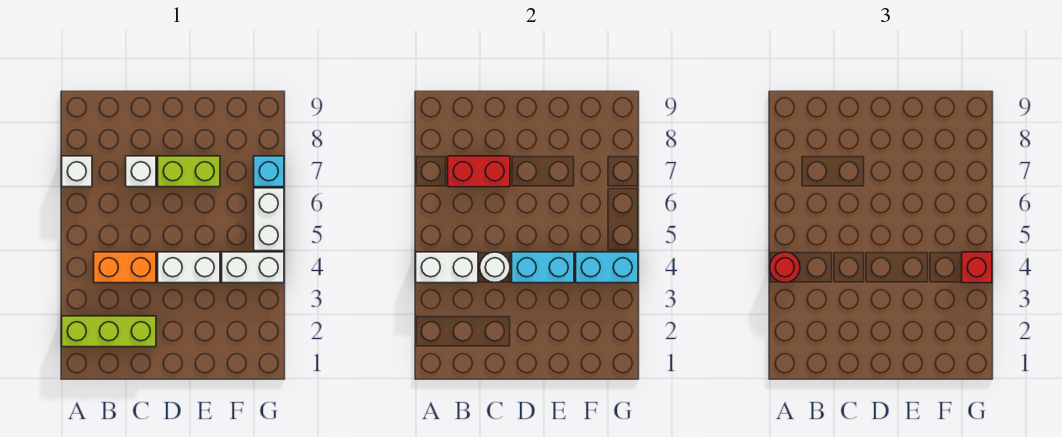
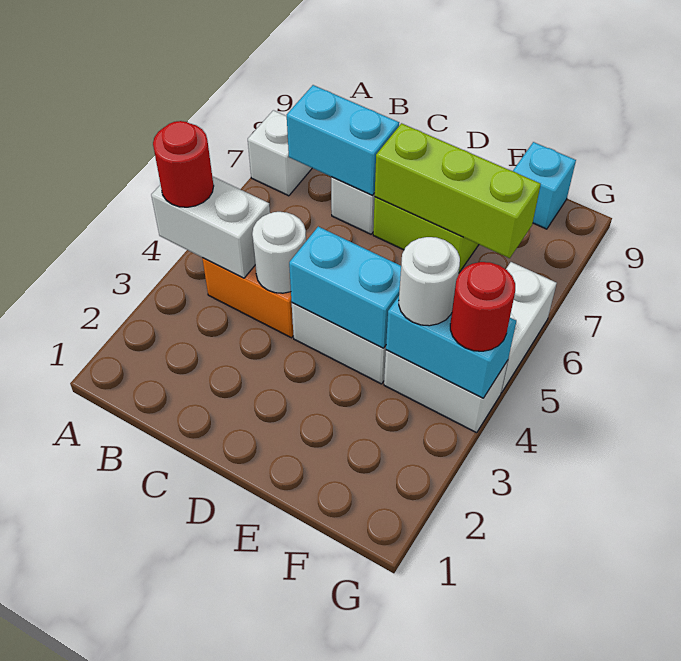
lime brick A2:C2 level 1 -> lime brick D7:F7 level 2
red brick B7:C7 level 2 -> cyan brick B7:C7 level 2
none -> white round brick F4 level 3
red brick G4 level 3 -> red round brick G4 level 3
cyan brick G7 level 1 -> cyan brick F9 level 1

